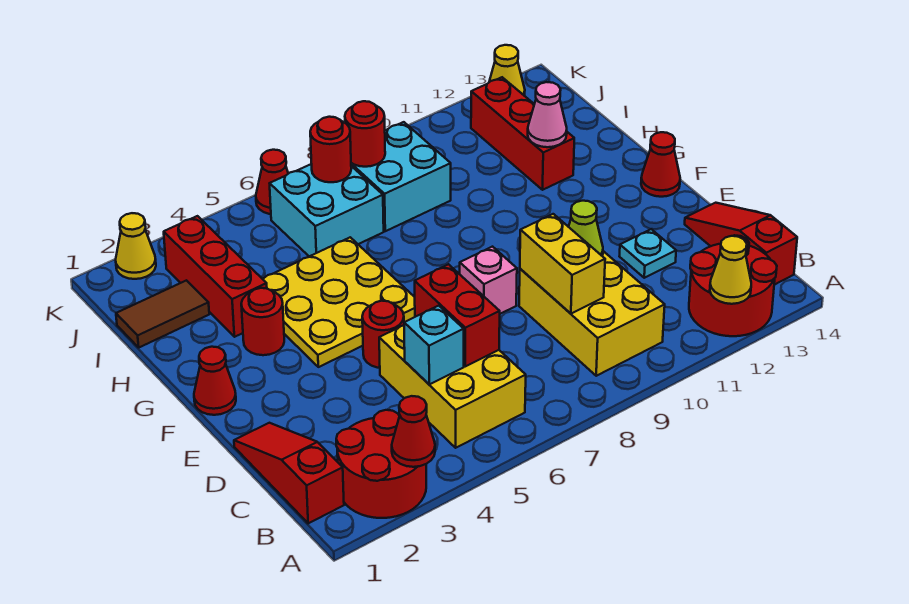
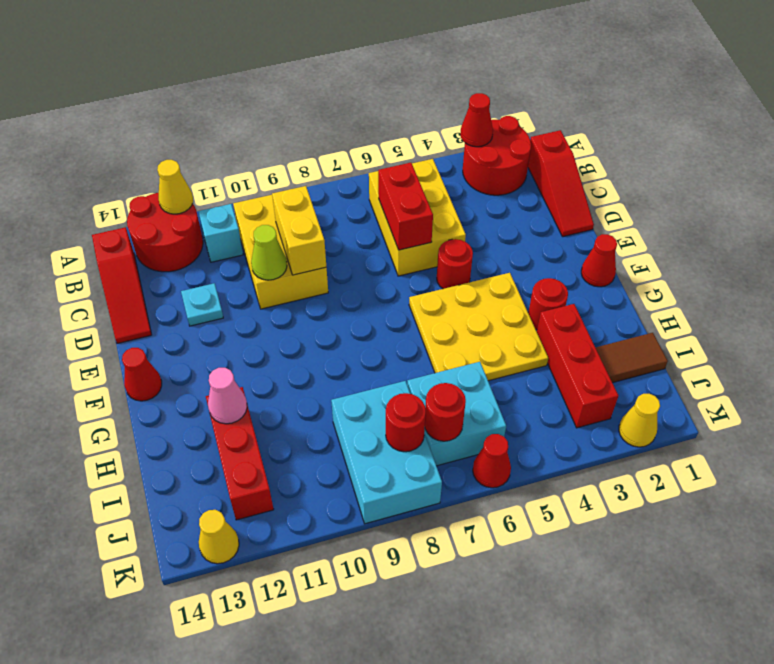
cyan brick C5 level 2 -> cyan brick B11 level 1
pink brick E8 level 1 -> none
cyan brick I8:J9 level 1 -> cyan brick I8:K9 level 1

